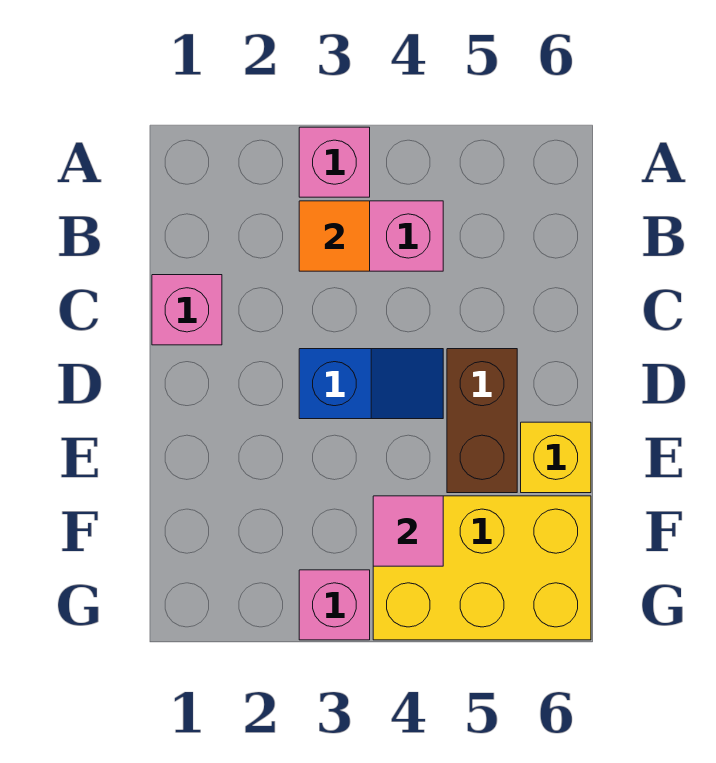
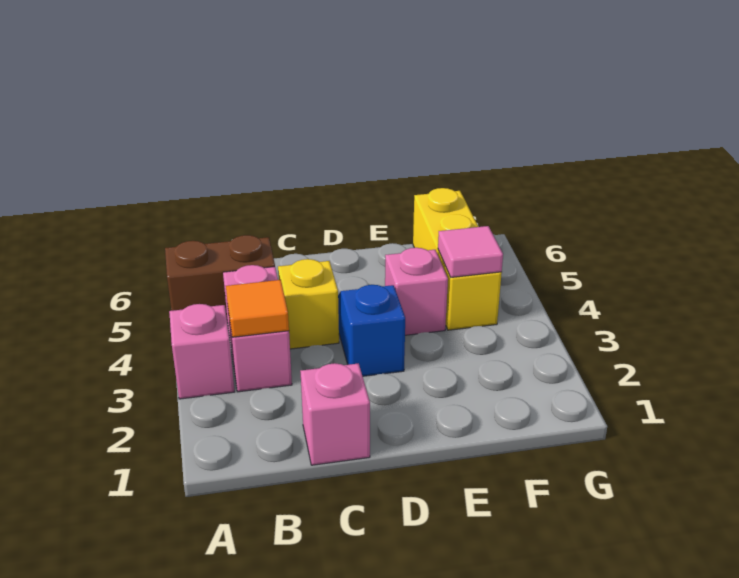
brown brick D5:E5 level 1 -> brown brick A5:B5 level 1
yellow brick E6 level 1 -> yellow brick C4 level 1
yellow brick F4:G6 level 1 -> yellow brick F4:F6 level 1
pink brick G3 level 1 -> pink brick E4 level 1

